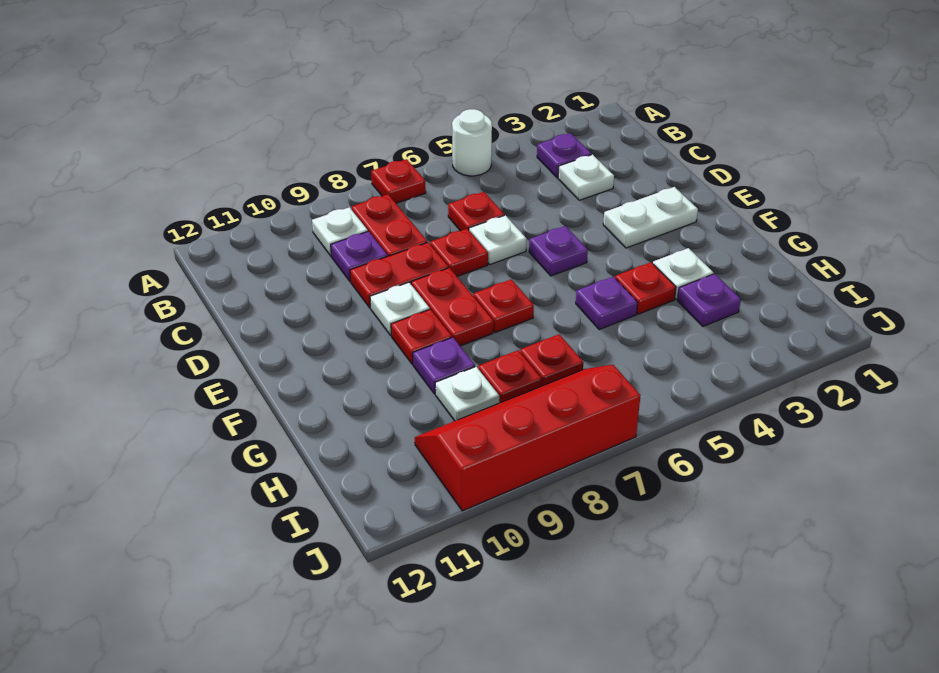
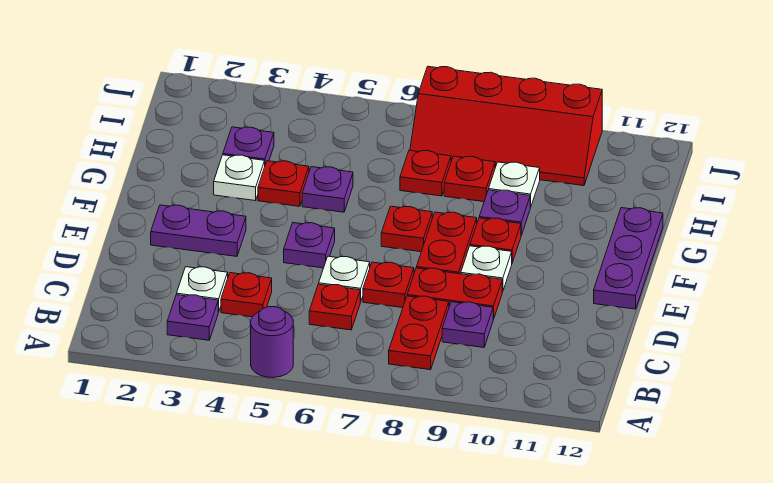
white round brick A5 level 1 -> purple round brick A5 level 1
red plate A7 level 1 -> red plate C4 level 1
white plate B9 level 1 -> none
white plate E2:E3 level 1 -> purple plate E2:E3 level 1
none -> purple plate E12:G12 level 1

